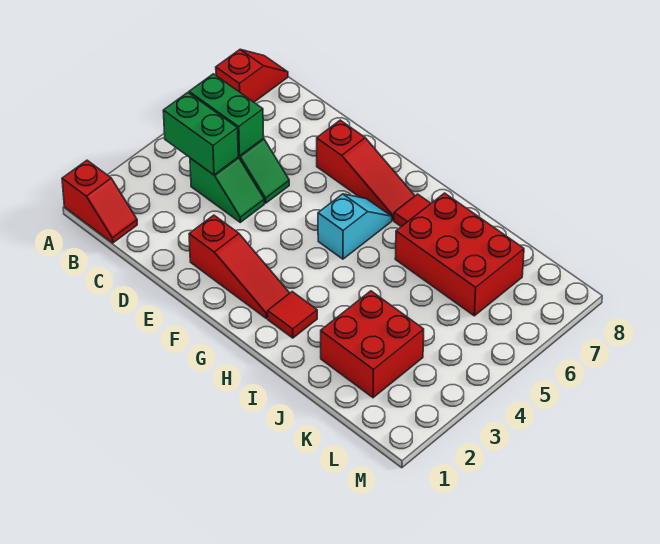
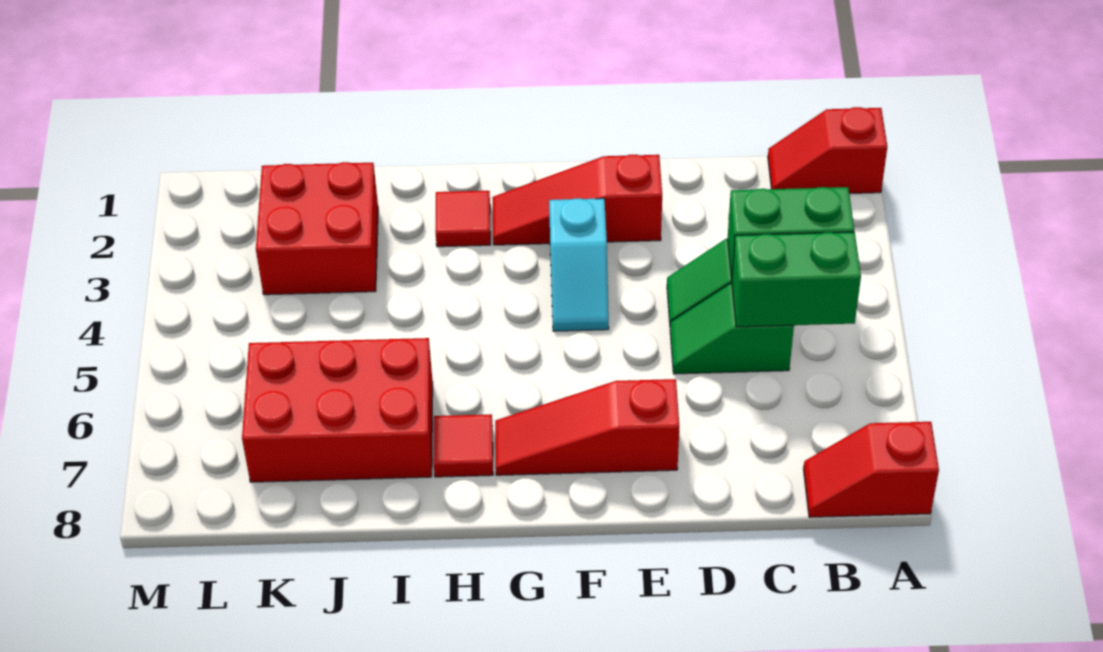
red slope A7:A8 level 1 top 7 -> red slope A8:B8 level 1 top A
cyan slope G5:G6 level 1 top 5 -> cyan slope F3:F4 level 1 top 3

